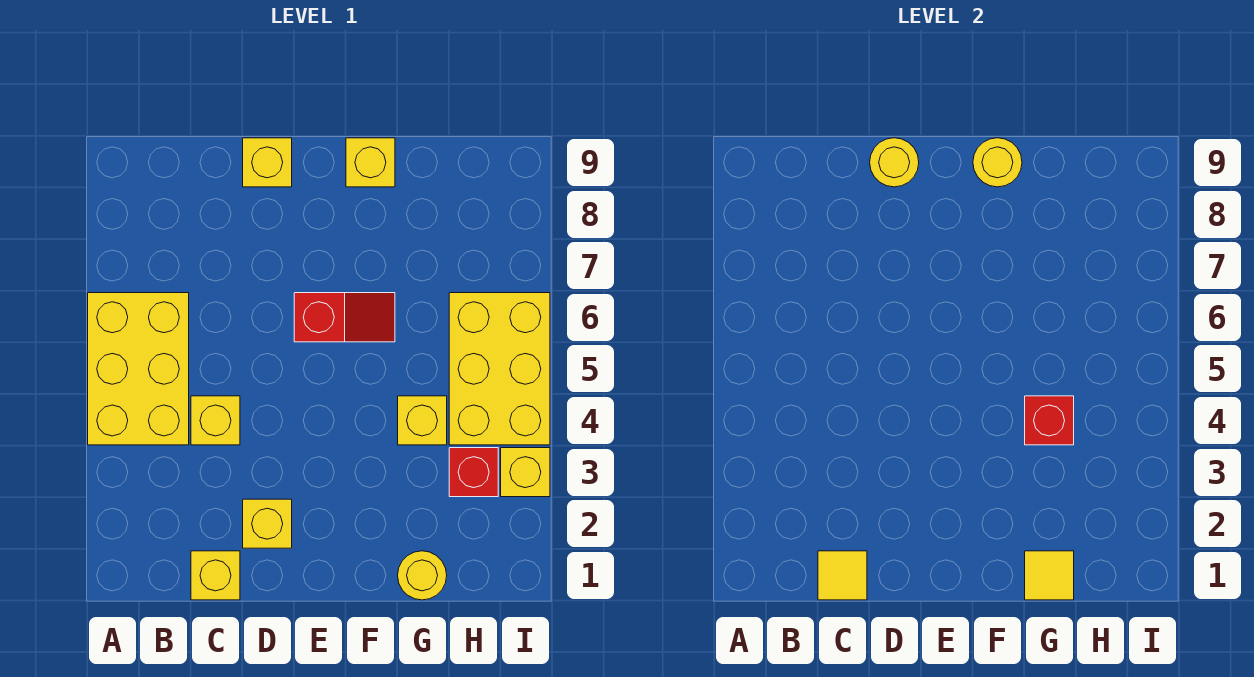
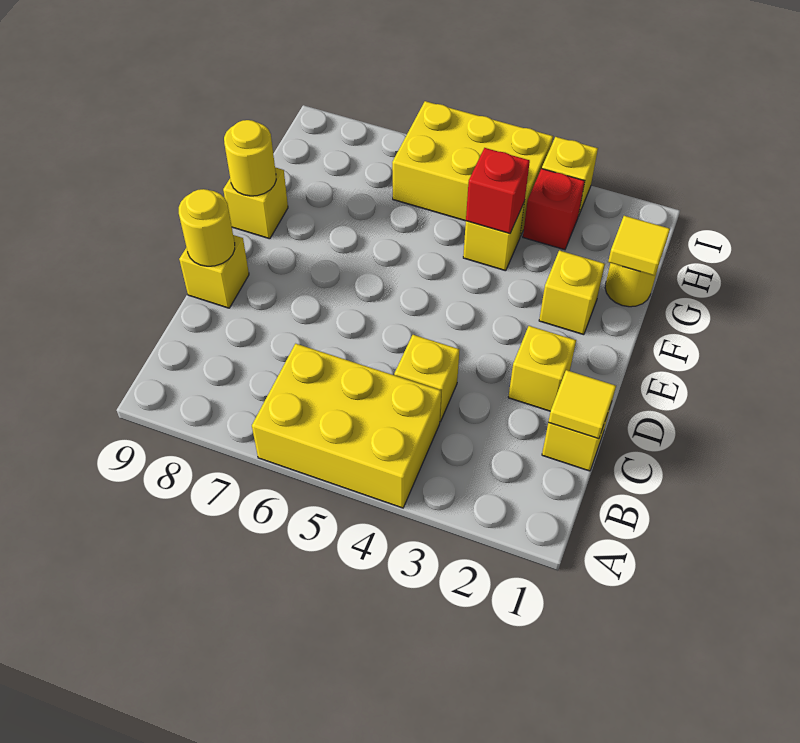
red slope E6:F6 level 1 top E -> none
none -> yellow brick F2 level 1

